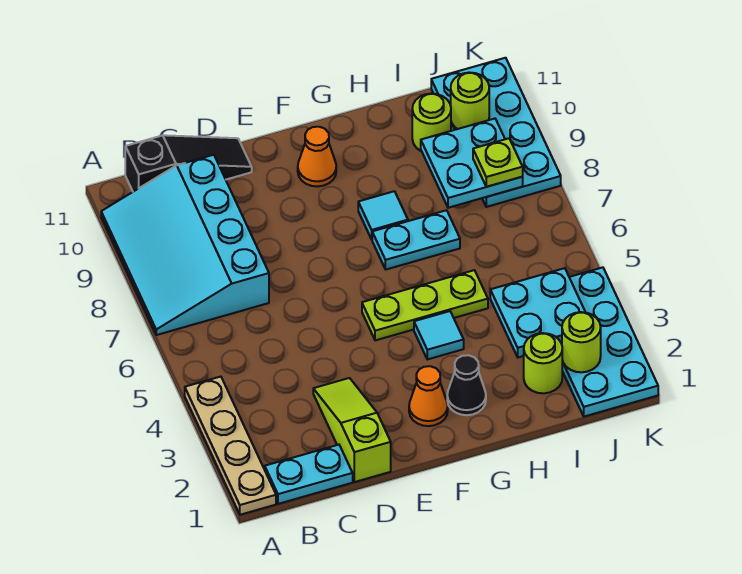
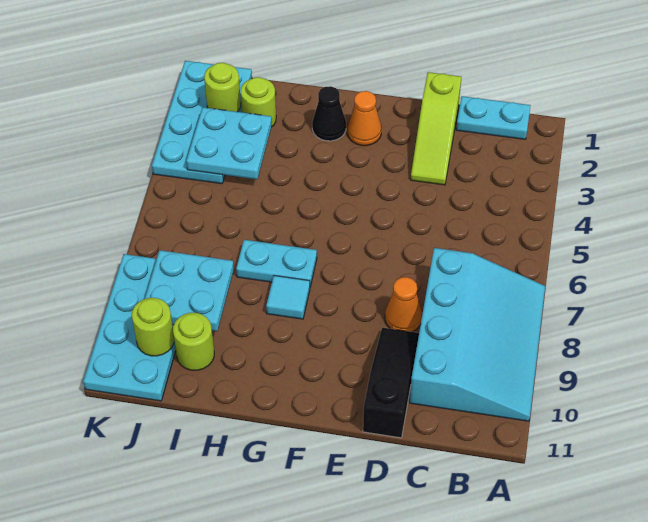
tan plate A1:A4 level 1 -> none
black slope B11:D11 level 1 top B -> black slope D9:D11 level 1 top 11
lime plate F5:H5 level 1 -> none
orange cone F10 level 1 -> orange cone D8 level 1
cyan tile G4 level 1 -> none
lime plate J8 level 3 -> none

